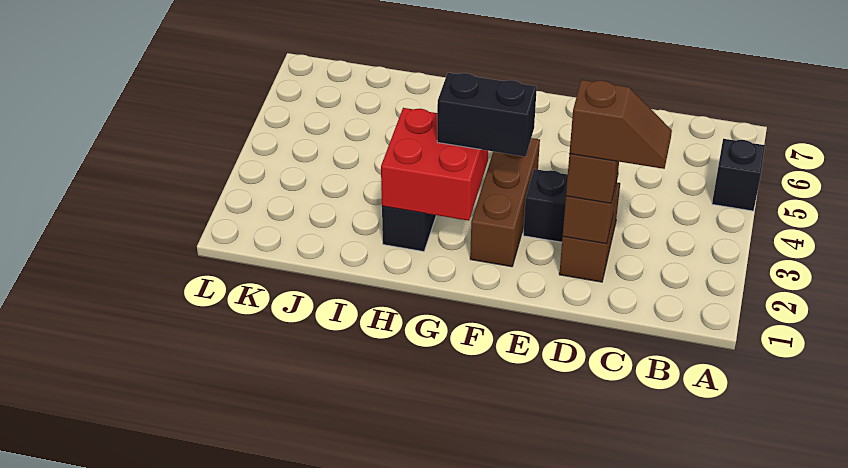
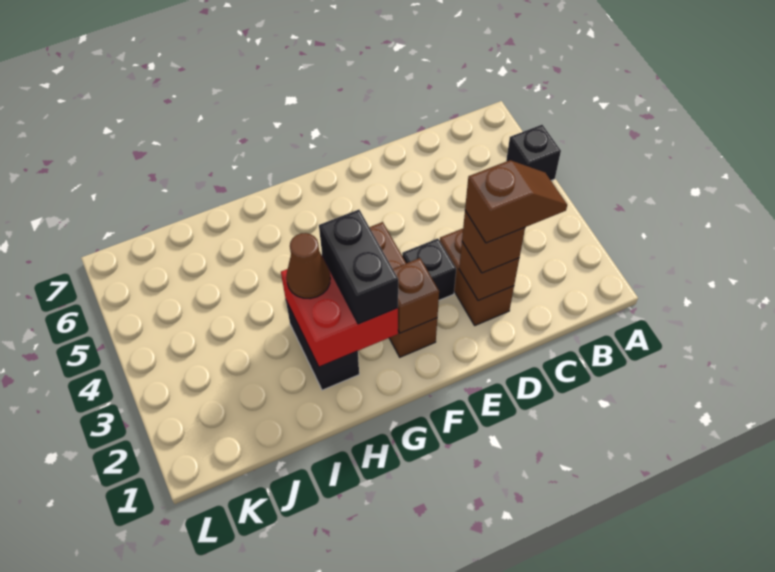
none -> brown brick F2 level 2
black brick F3:G3 level 3 -> black brick G2:G3 level 3
none -> brown cone H3 level 3

